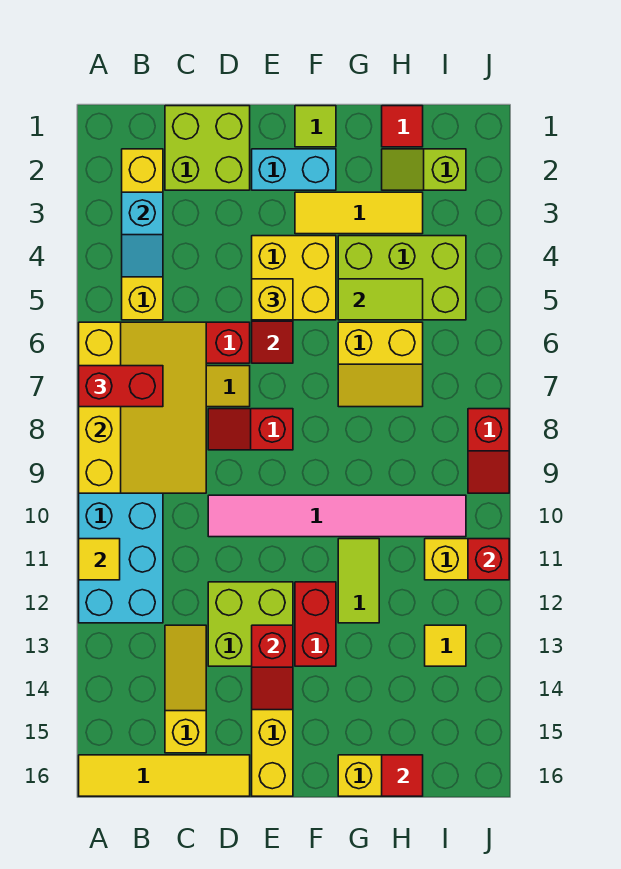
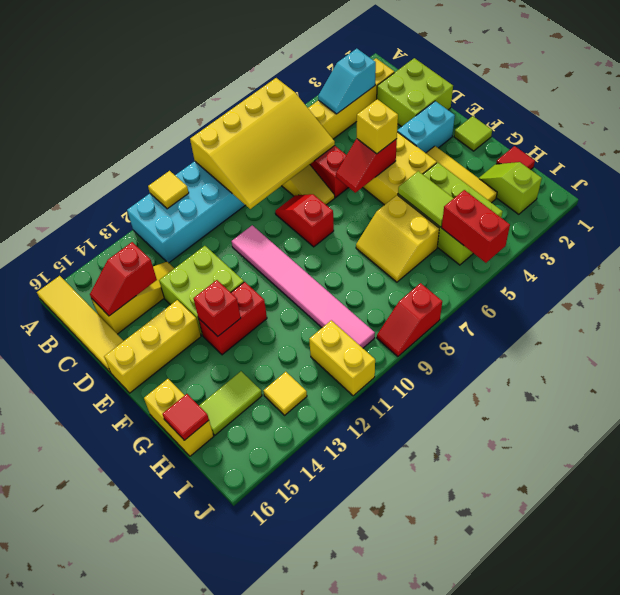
red brick A7:B7 level 3 -> red brick I5:J5 level 2
cyan brick E2:F2 level 1 -> cyan brick E2:E3 level 1
red slope E13:E14 level 2 top 13 -> red slope C14:C15 level 2 top 14
lime tile G11:G12 level 1 -> lime tile H14:H15 level 1
red brick J11 level 2 -> red brick F13 level 2

